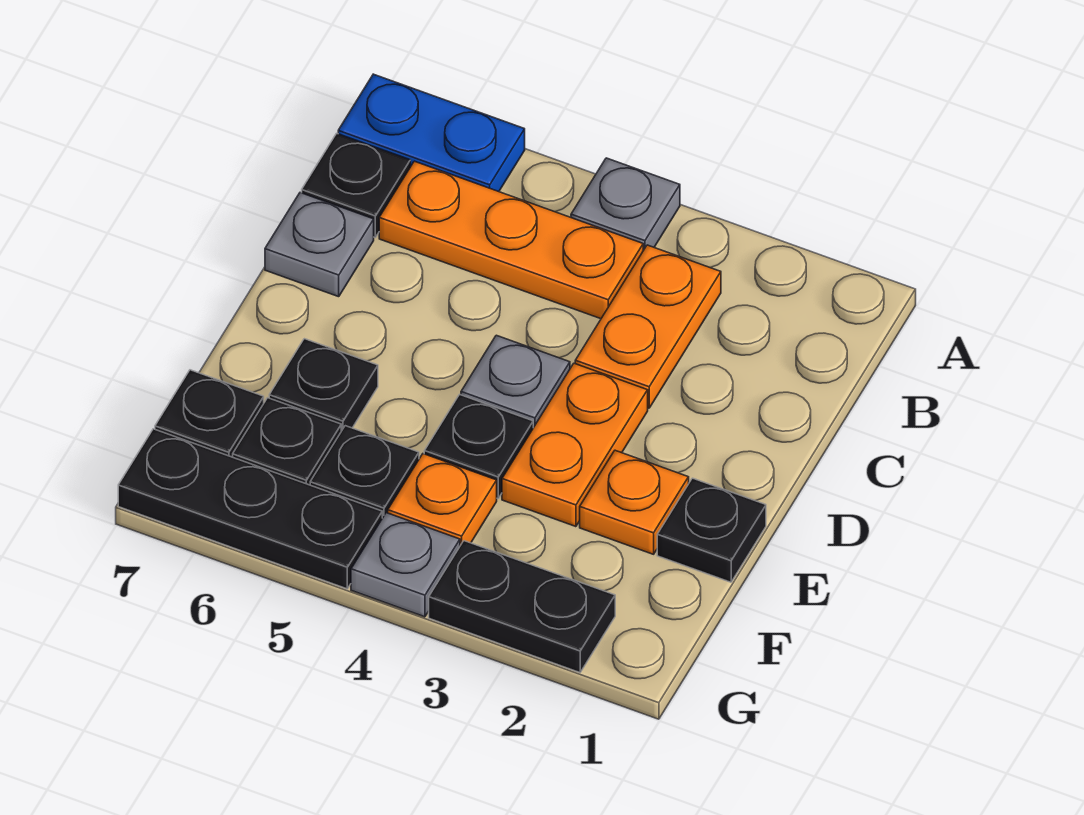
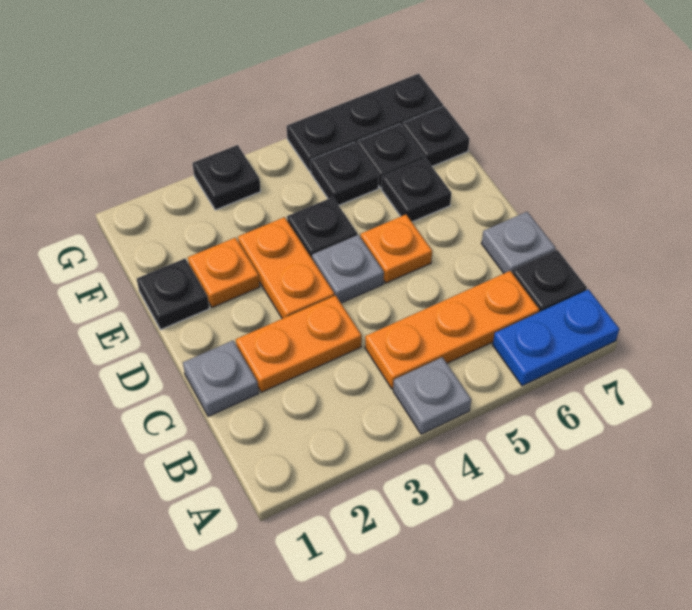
orange plate B3:C3 level 1 -> orange plate C2:C3 level 1
orange plate F4 level 1 -> orange plate D5 level 1
black plate G2:G3 level 1 -> black plate G3 level 1
grey plate G4 level 1 -> grey plate C1 level 1

